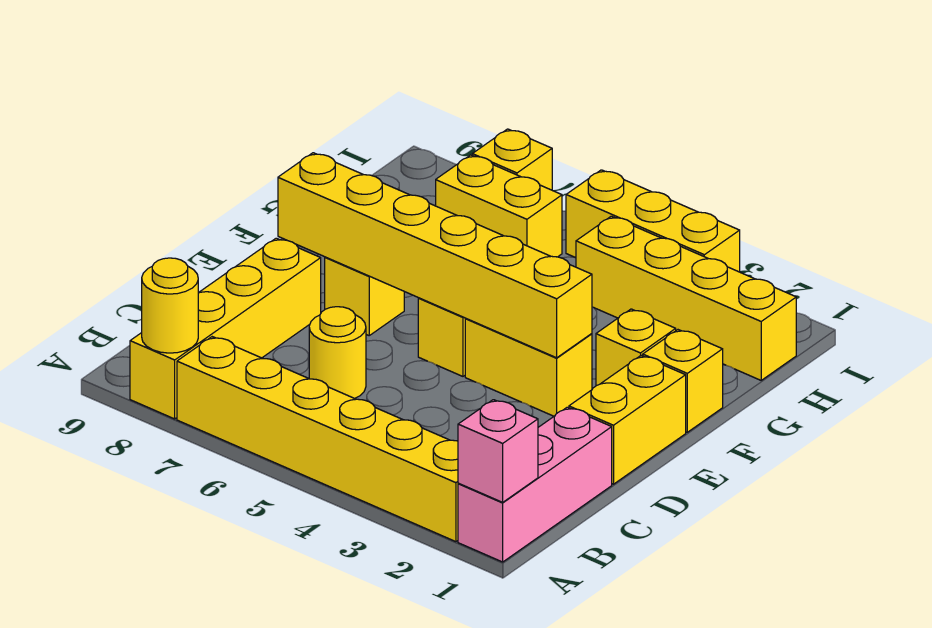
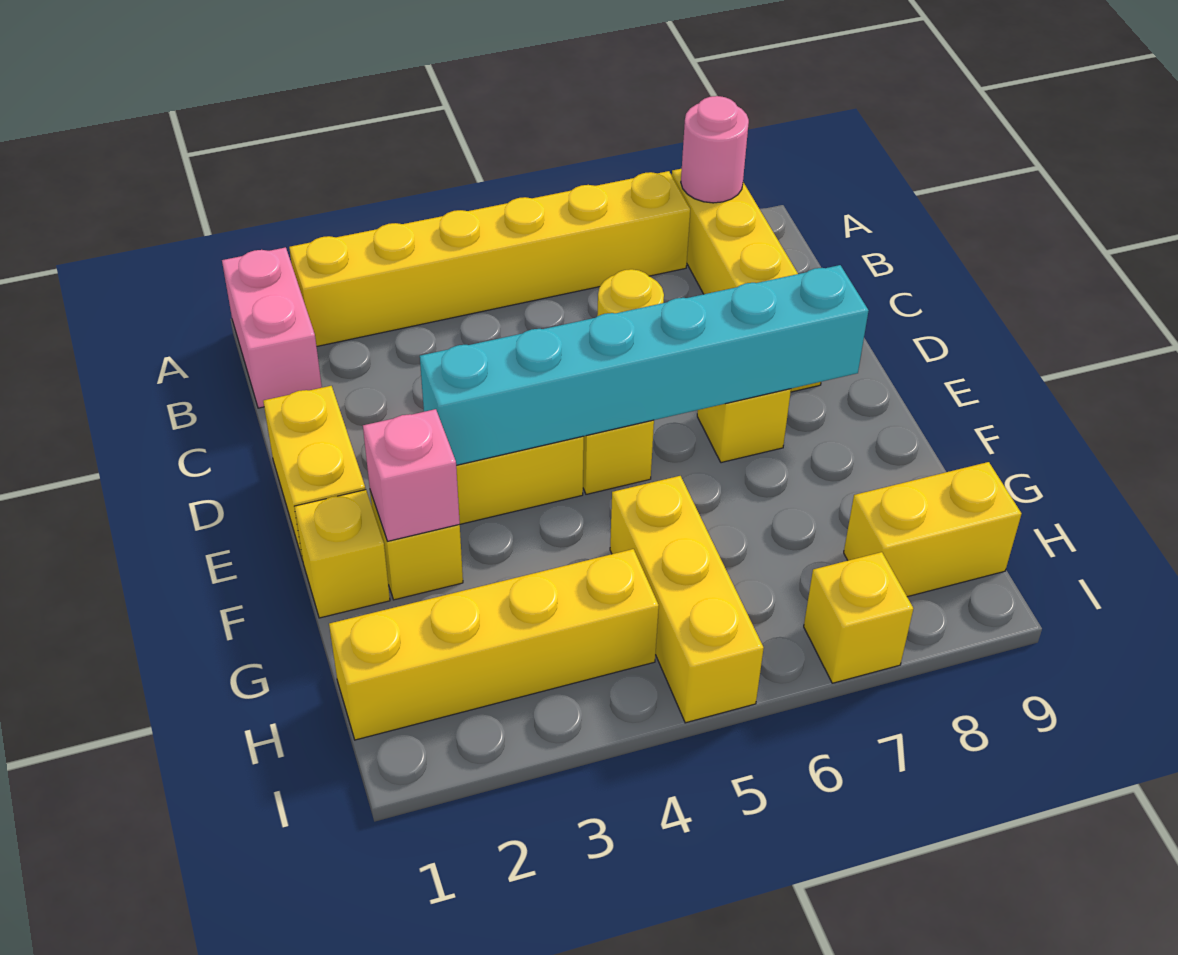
pink brick A1:C1 level 1 -> pink brick A1:B1 level 1
pink brick A1 level 2 -> pink brick F2 level 2
yellow round brick A8 level 2 -> pink round brick A8 level 2
yellow brick E3:E8 level 2 -> cyan brick E3:E8 level 2
yellow brick H6:H7 level 1 -> yellow brick H8:H9 level 1
yellow brick I3:I5 level 1 -> yellow brick G5:I5 level 1

